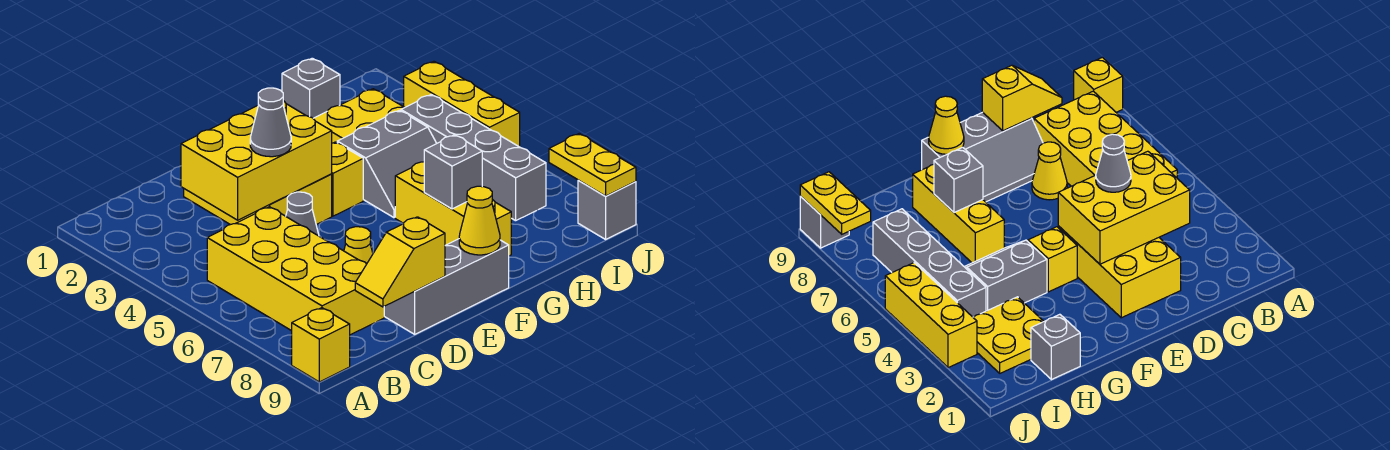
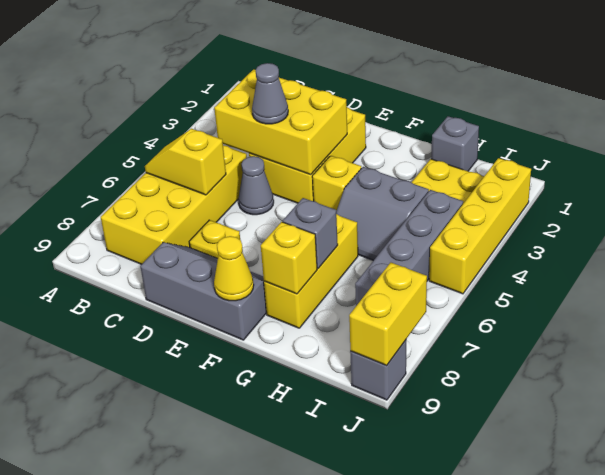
yellow brick A9 level 1 -> yellow brick G8 level 2
yellow slope C9:D9 level 2 top D -> yellow slope B6:C6 level 2 top C
yellow cone D7 level 1 -> yellow plate D7 level 1
yellow brick J3:J5 level 1 -> yellow brick J2:J5 level 1
yellow plate J8:J9 level 2 -> yellow brick J8:J9 level 2

